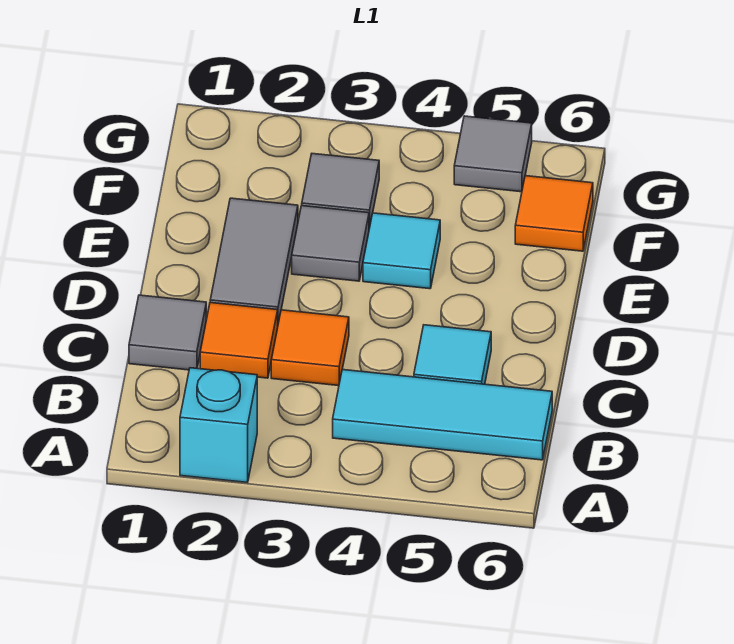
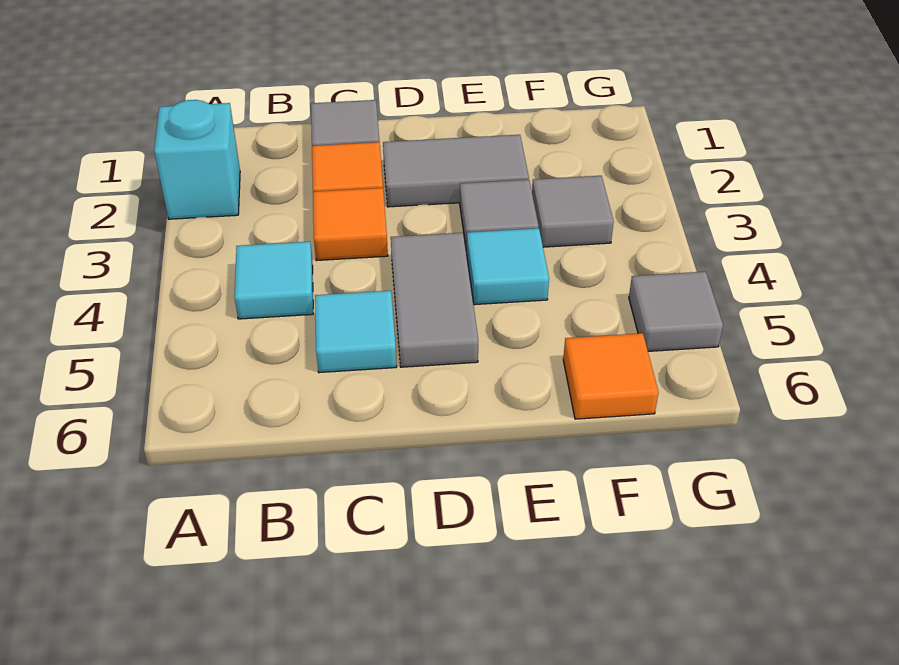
cyan tile B4:B6 level 1 -> cyan tile B4 level 1
none -> grey tile D4:D5 level 1

